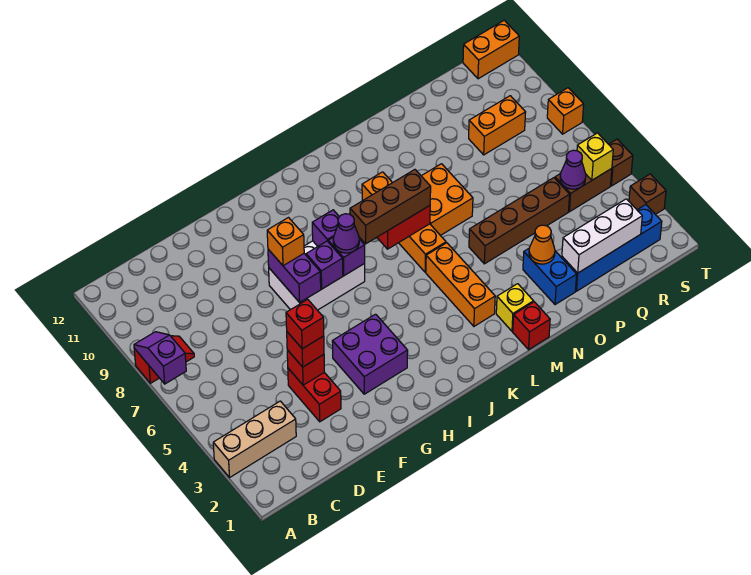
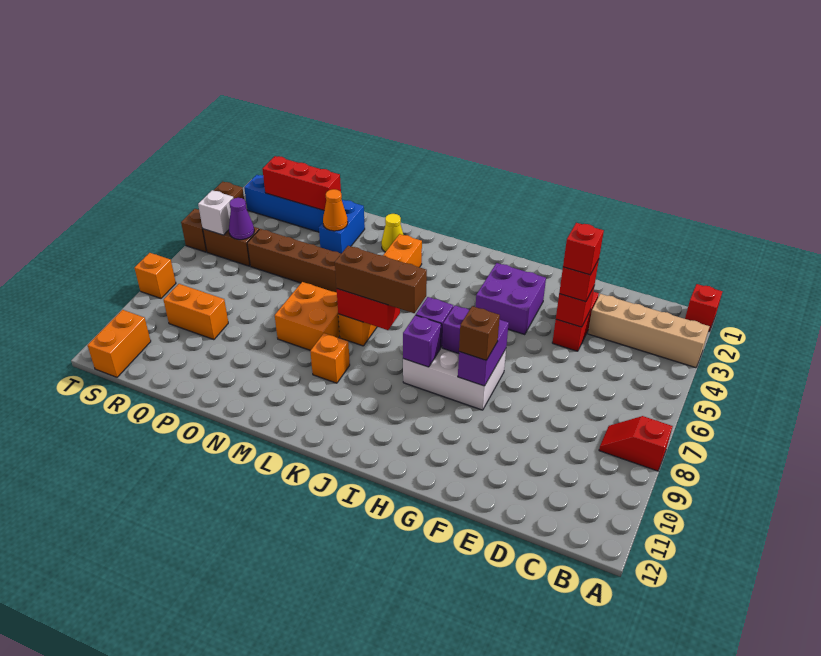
tan brick A3:C3 level 1 -> tan brick A3:D3 level 1
purple slope A7:A8 level 2 top 7 -> none
orange brick G8 level 3 -> brown brick G8 level 3
purple cone I7 level 3 -> none
red brick M1 level 1 -> red brick A1 level 1
yellow brick M2 level 1 -> yellow cone M2 level 1
white brick P2:R2 level 2 -> red brick P2:R2 level 2
yellow brick S5 level 2 -> white brick S5 level 2
orange brick S12:T12 level 1 -> orange brick S11:S12 level 1

